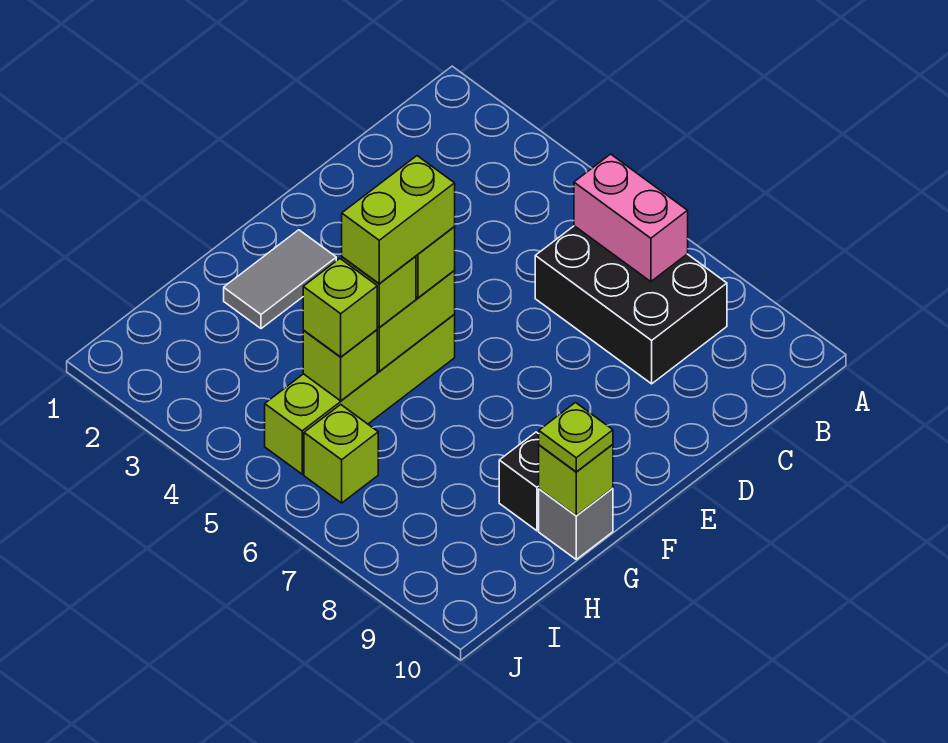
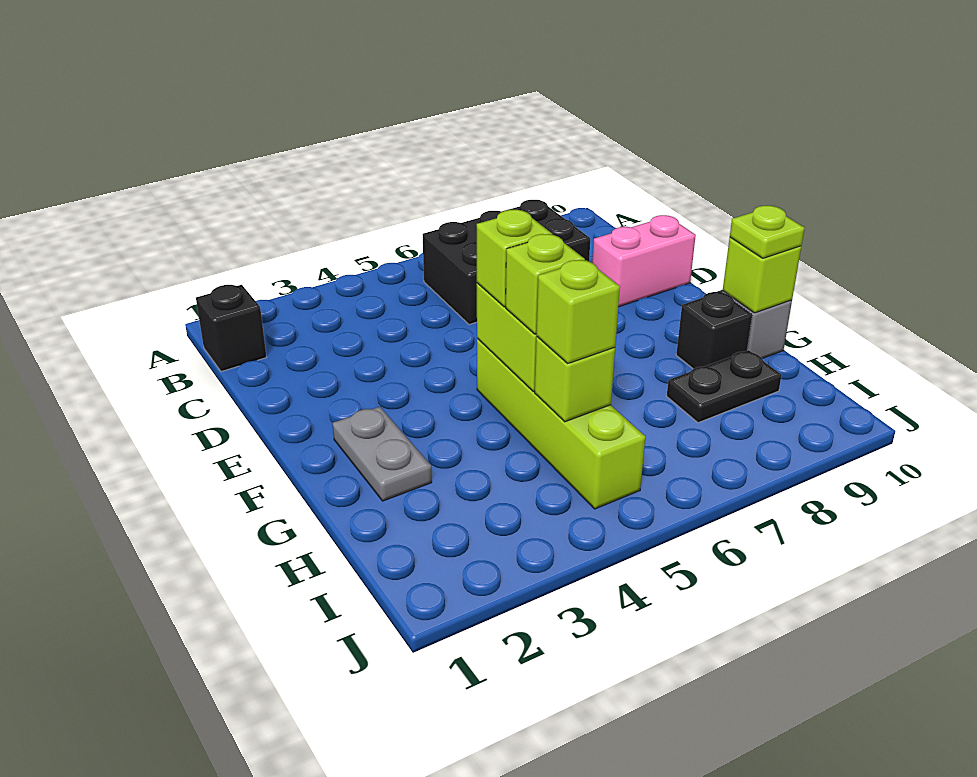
none -> black brick B1 level 1
pink brick B6:B7 level 2 -> pink brick D9:D10 level 1
grey tile F2:G2 level 1 -> grey plate F2:G2 level 1
lime brick F5:G5 level 4 -> none
none -> black plate H8:H9 level 1
lime brick I6 level 1 -> none

